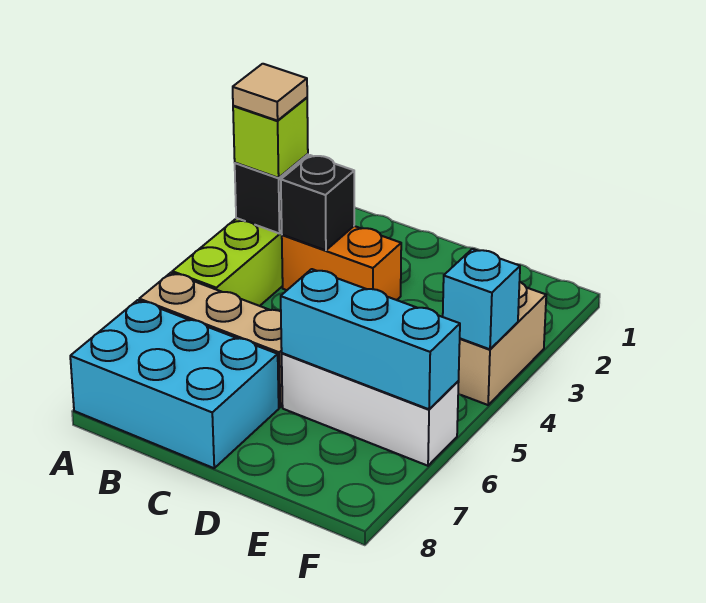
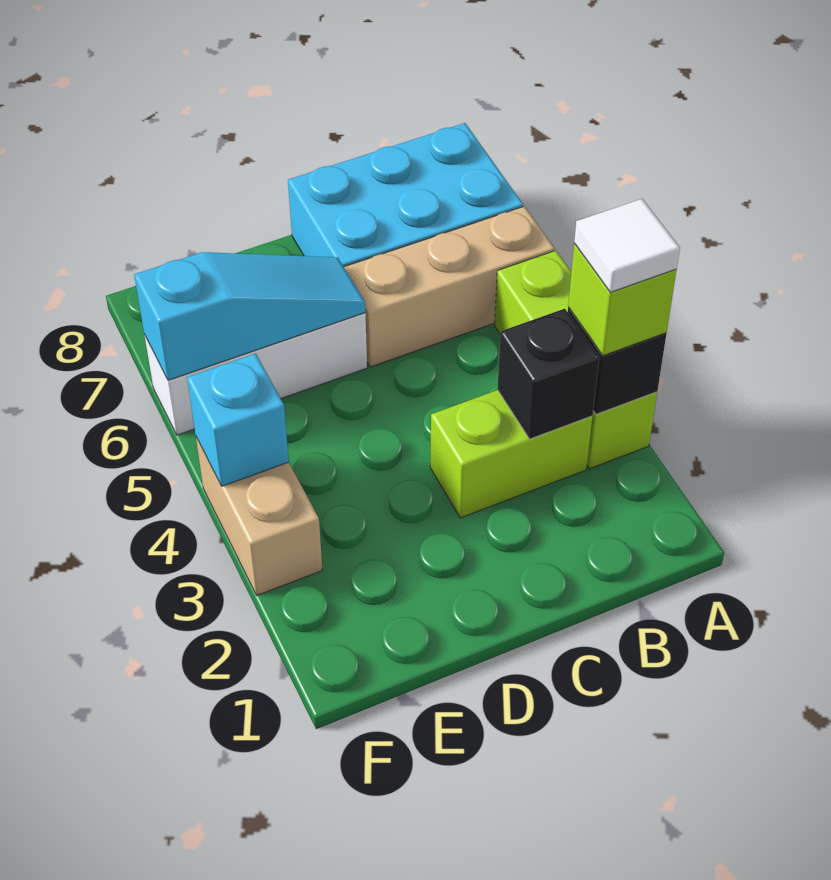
tan tile A3 level 4 -> white tile A3 level 4
orange brick B3:C3 level 1 -> lime brick B3:C3 level 1
cyan brick D6:F6 level 2 -> cyan slope D6:F6 level 2 top F

